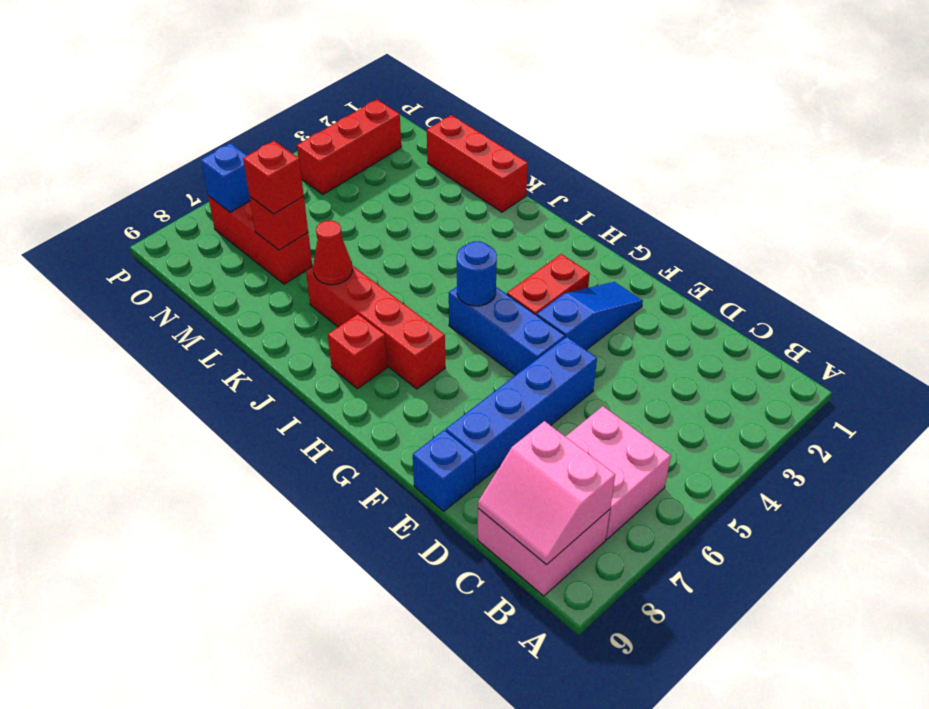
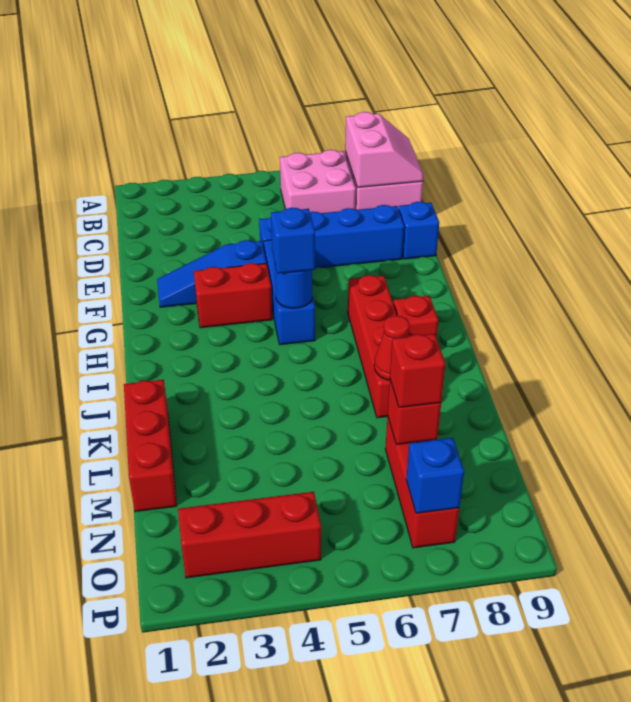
none -> blue brick H5 level 3

